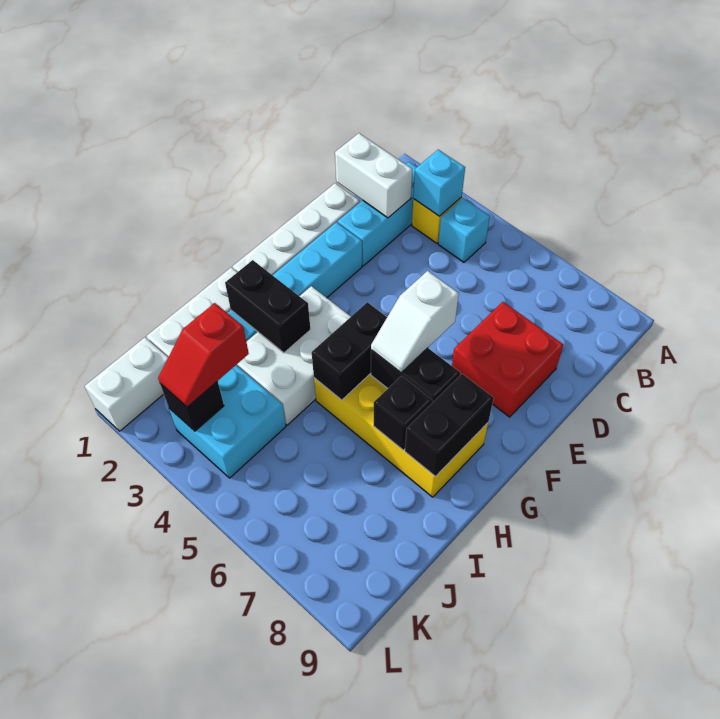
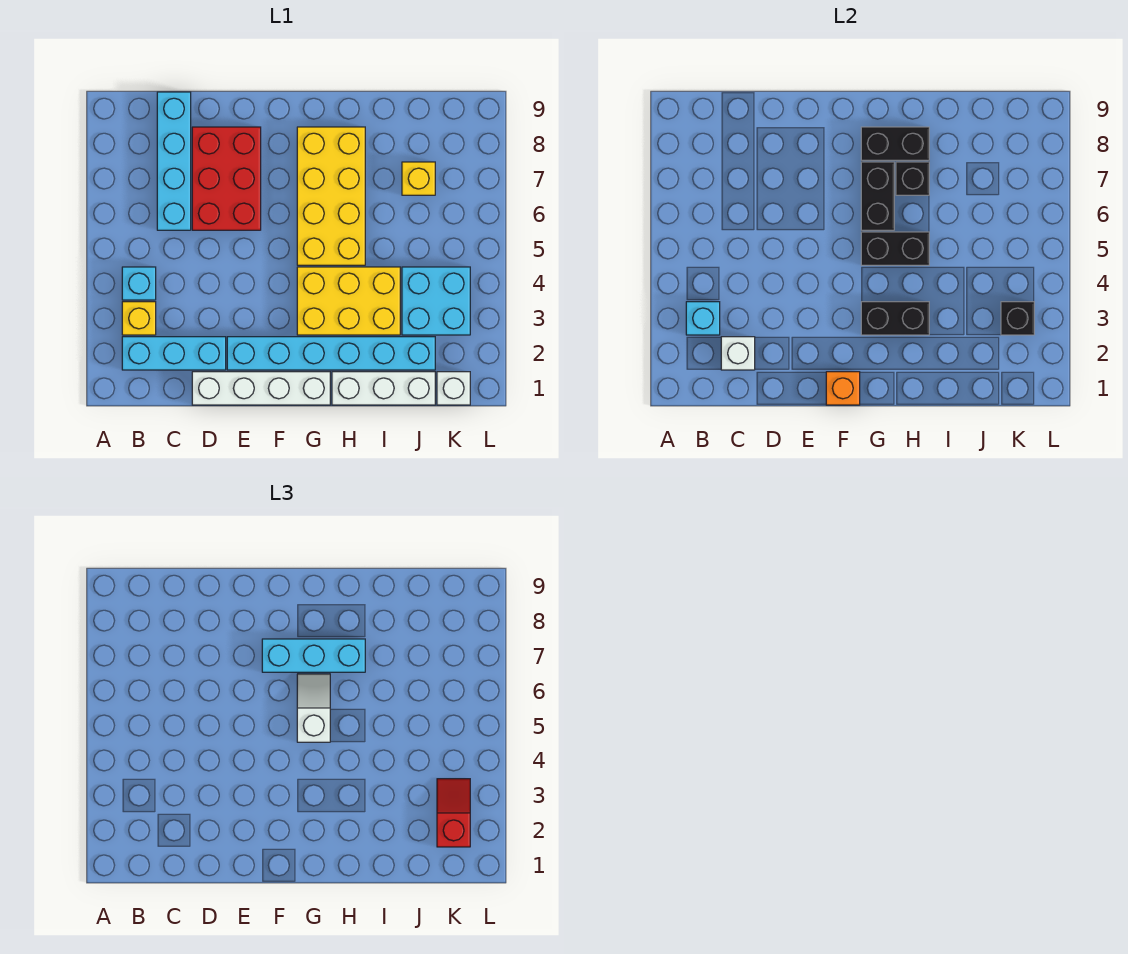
white brick C1:C2 level 2 -> white brick C2 level 2
none -> cyan brick C6:C9 level 1
red brick D7:E8 level 1 -> red brick D6:E8 level 1
none -> orange brick F1 level 2
white slope F6:G6 level 3 top F -> white slope G5:G6 level 3 top 5
none -> cyan brick F7:H7 level 3
white brick G3:I4 level 1 -> yellow brick G3:I4 level 1
black brick H2:H3 level 2 -> black brick G3:H3 level 2
red slope J3:K3 level 3 top J -> red slope K2:K3 level 3 top 2
none -> yellow brick J7 level 1
white brick K1:L1 level 1 -> white brick K1 level 1

